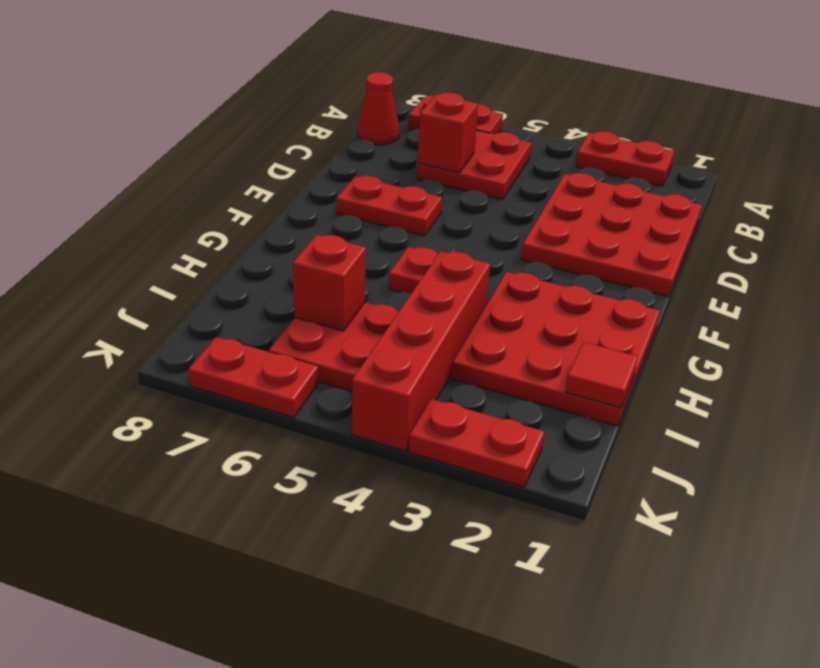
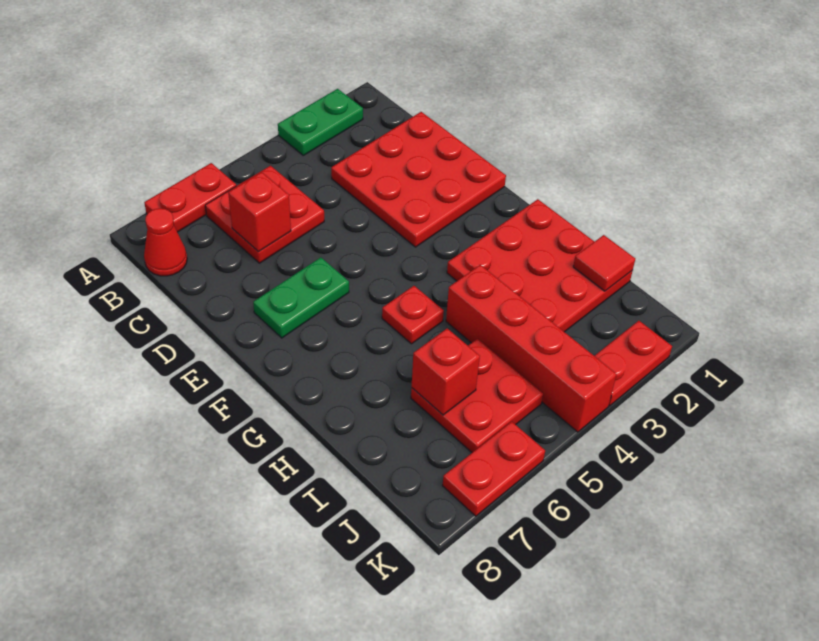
red plate A2:A3 level 1 -> green plate A2:A3 level 1
red plate E6:E7 level 1 -> green plate E6:E7 level 1

